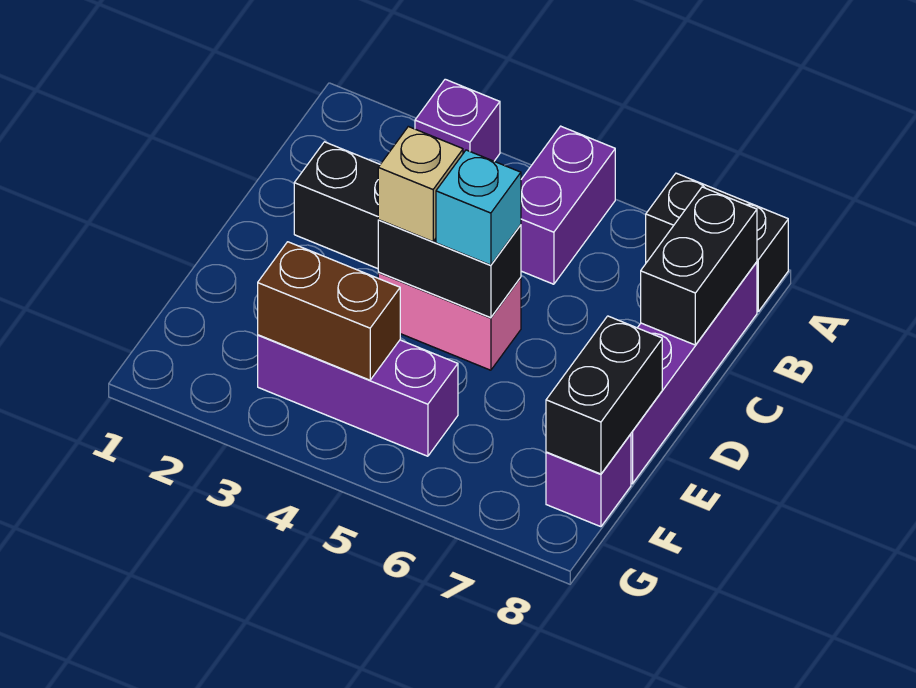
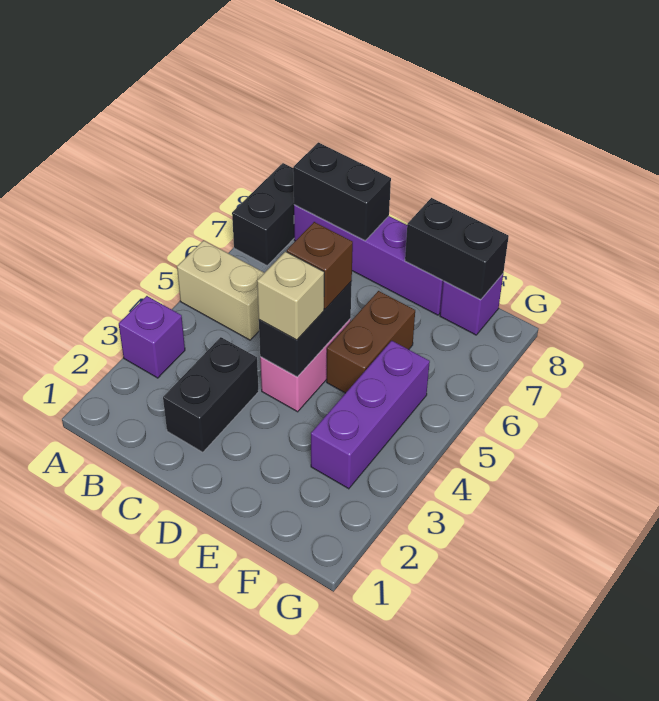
purple brick A5:B5 level 1 -> tan brick A5:B5 level 1
cyan brick D5 level 3 -> brown brick D5 level 3
brown brick F3:F4 level 2 -> brown brick E5:E6 level 1

